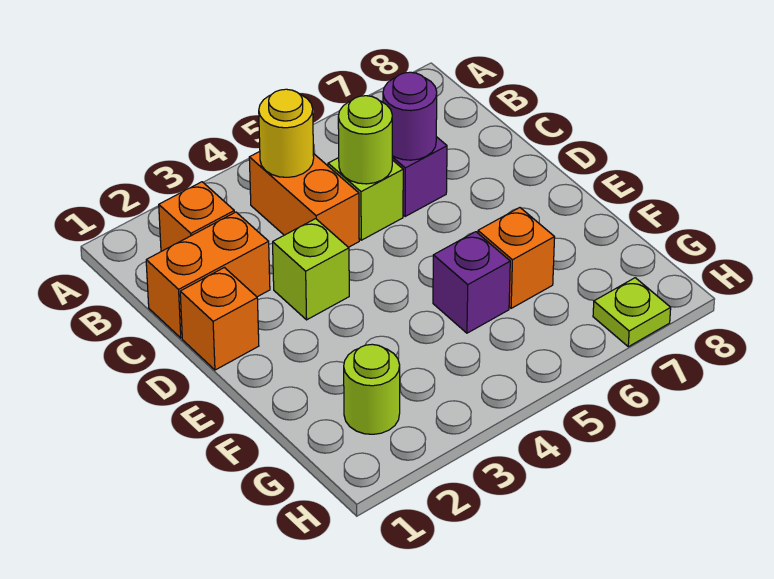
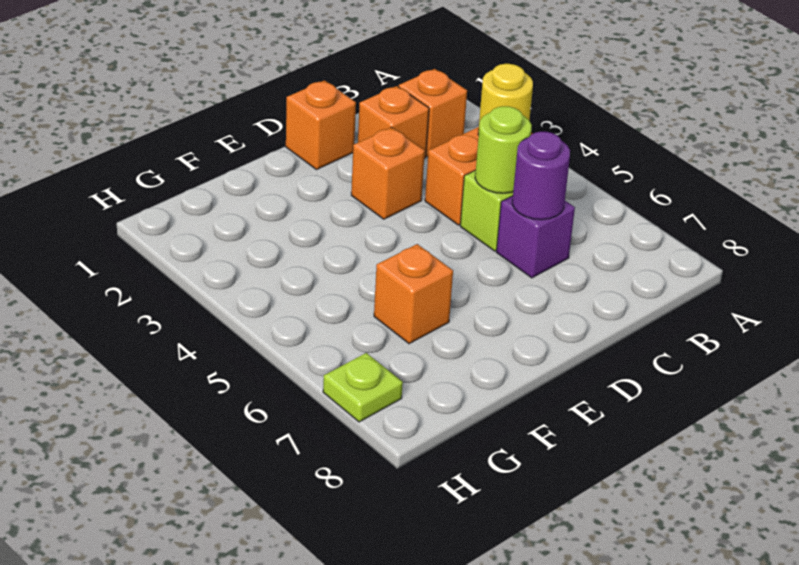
orange brick C1:C2 level 1 -> orange brick C2 level 1
lime brick D3 level 1 -> orange brick D3 level 1
purple brick F5 level 1 -> none
lime round brick G2 level 1 -> none

